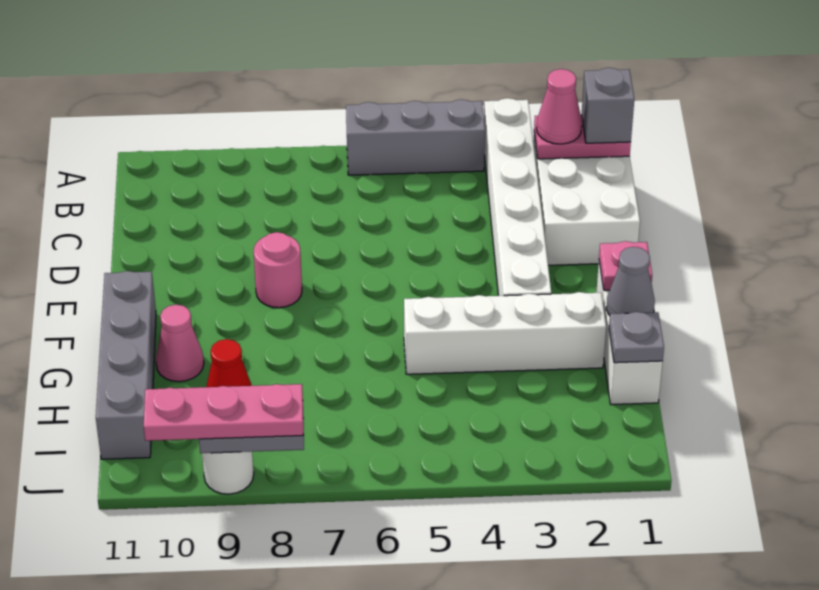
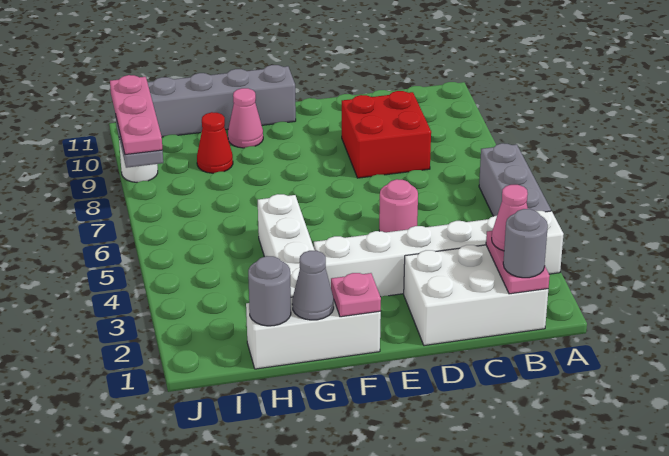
grey brick B1 level 3 -> grey round brick B1 level 3
none -> red brick C8:D9 level 1
pink round brick E8 level 1 -> pink round brick D5 level 1
grey plate H1 level 2 -> grey round brick H1 level 2

